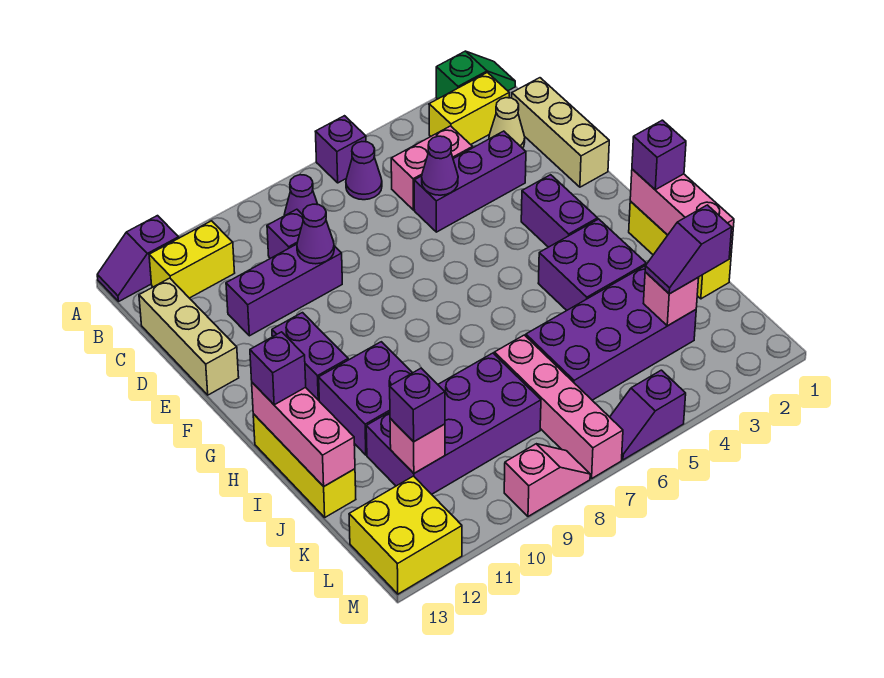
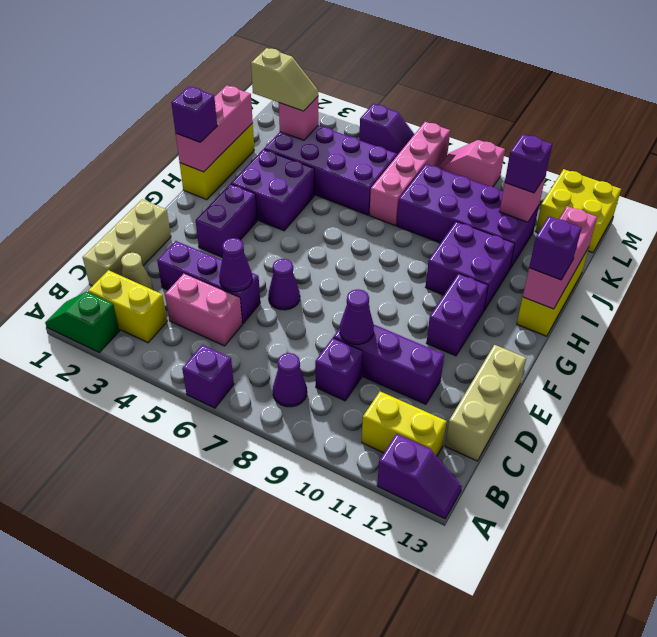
purple cone B6 level 1 -> purple cone E6 level 1
purple slope K2:K3 level 3 top 2 -> tan slope K2:K3 level 3 top 2

